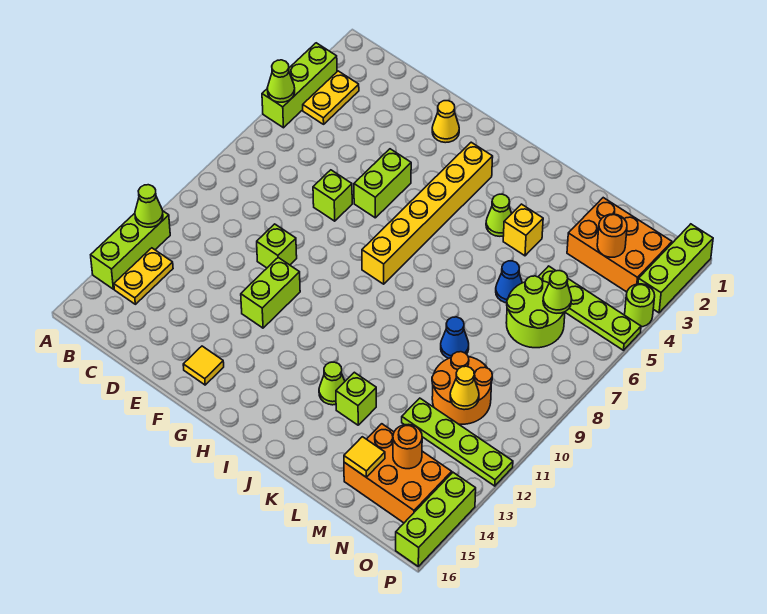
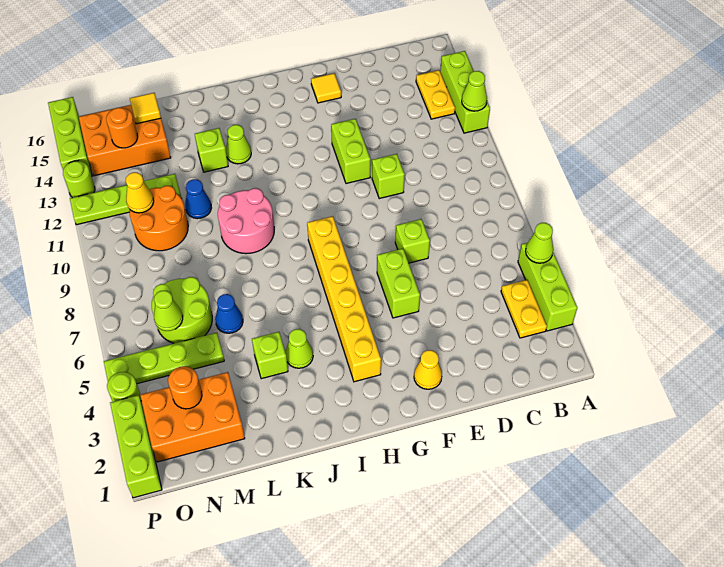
none -> pink round brick J9:K10 level 1
yellow brick K4 level 1 -> lime brick K4 level 1
blue cone L9 level 1 -> blue cone L11 level 1
none -> lime round brick P13 level 1

